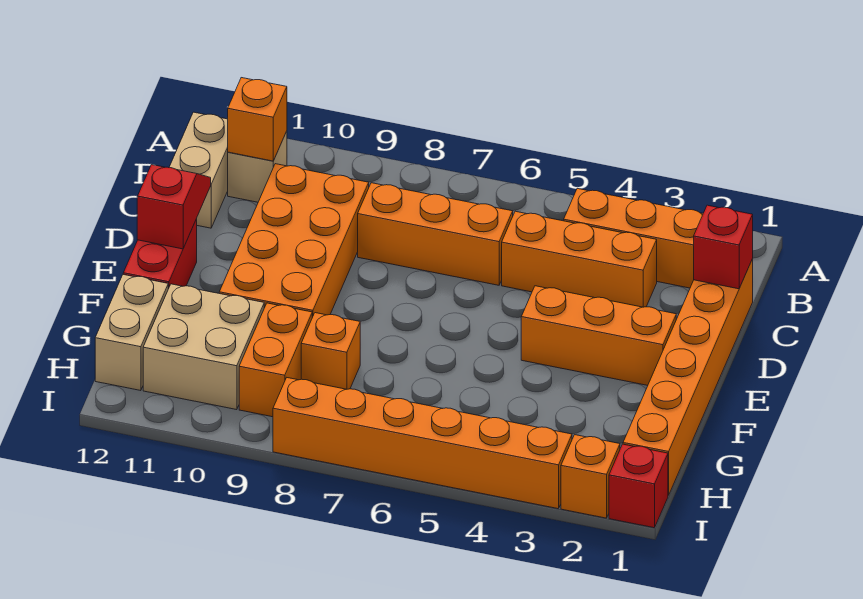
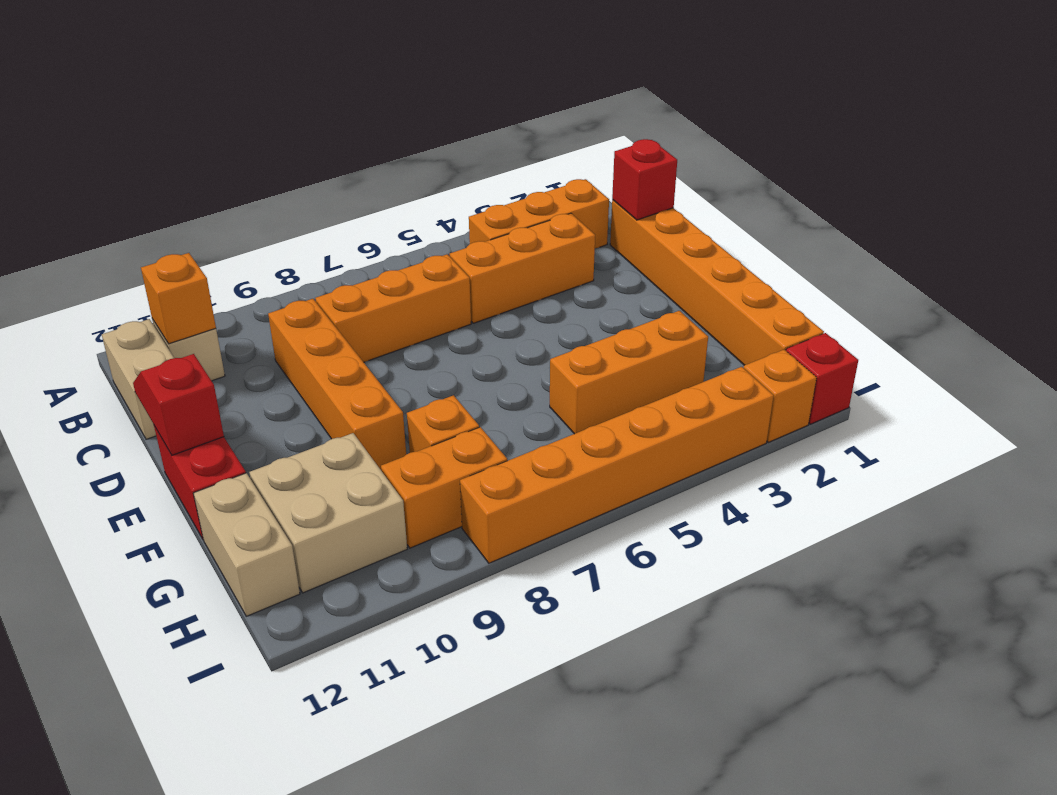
orange brick C9:F10 level 1 -> orange brick C9:F9 level 1
orange brick E2:E4 level 1 -> orange brick G3:G5 level 1
orange brick G9:H9 level 1 -> orange brick H8:H9 level 1

